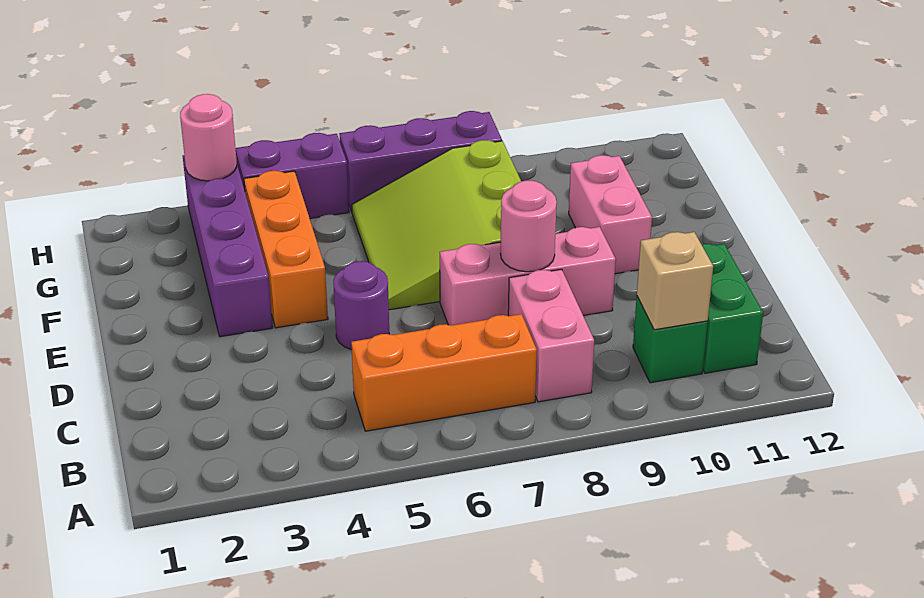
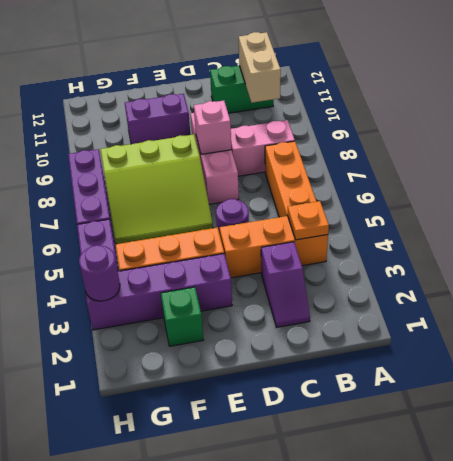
none -> orange brick B4:D4 level 1
none -> orange plate B4 level 2
green brick B10 level 1 -> green brick F2 level 1
tan brick B10 level 2 -> tan brick B10:B11 level 2
none -> purple slope C2:C3 level 1 top 3
pink round brick D8 level 2 -> pink brick D8 level 2
pink brick E10:F10 level 1 -> purple brick E10:F10 level 1
pink round brick H3 level 2 -> purple round brick H3 level 2

